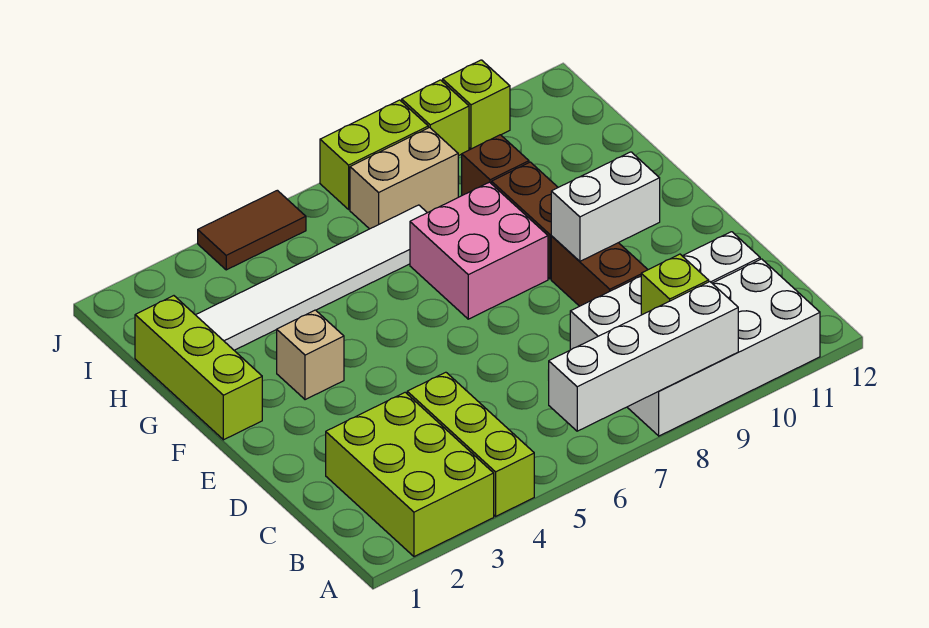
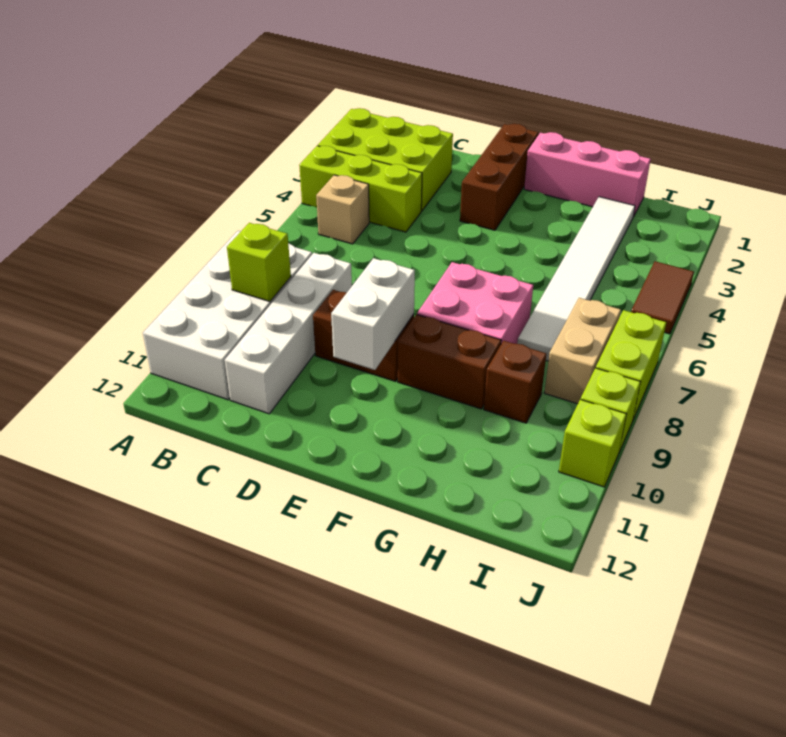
white brick A6:A9 level 2 -> none
none -> brown brick E1:E3 level 1
lime brick F1:H1 level 1 -> pink brick F1:H1 level 1
tan brick F3 level 1 -> tan brick B5 level 1

